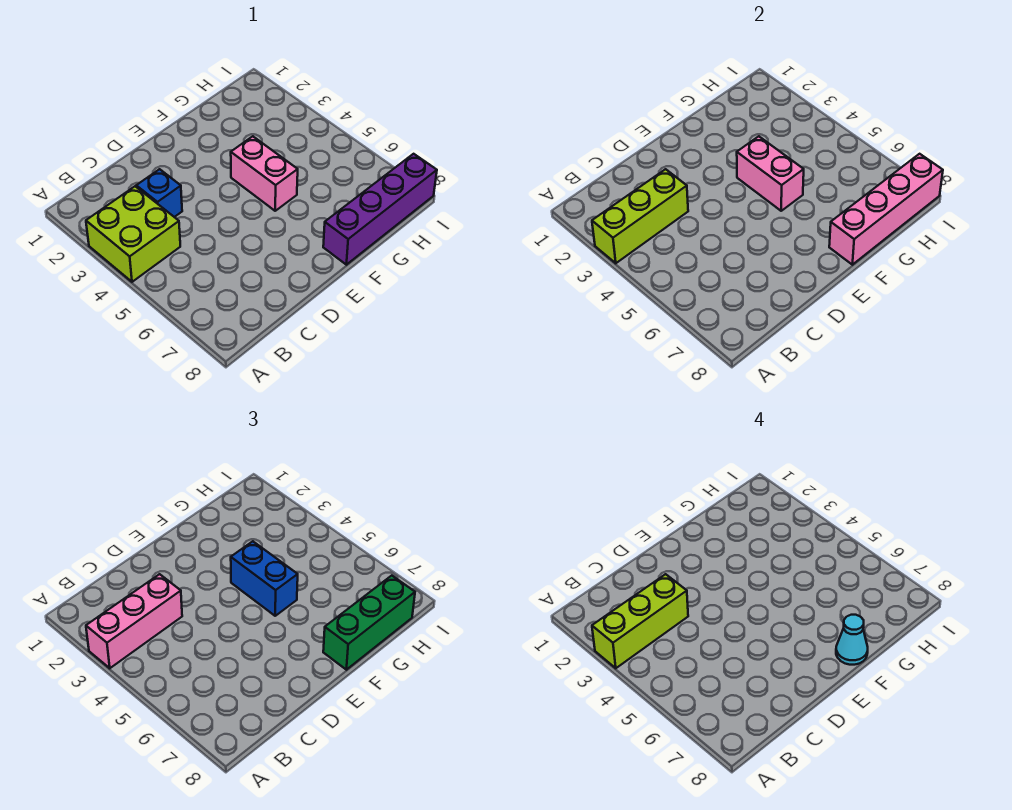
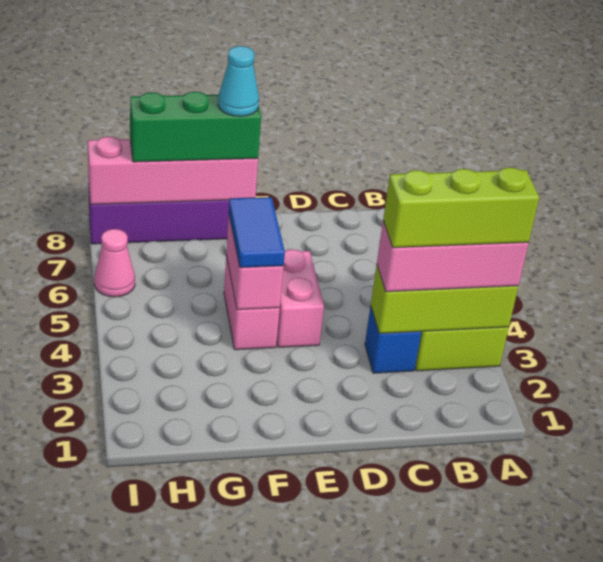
none -> pink brick E4:E5 level 1
blue brick F4:F5 level 3 -> blue tile F4:F5 level 3
none -> pink cone I6 level 1

